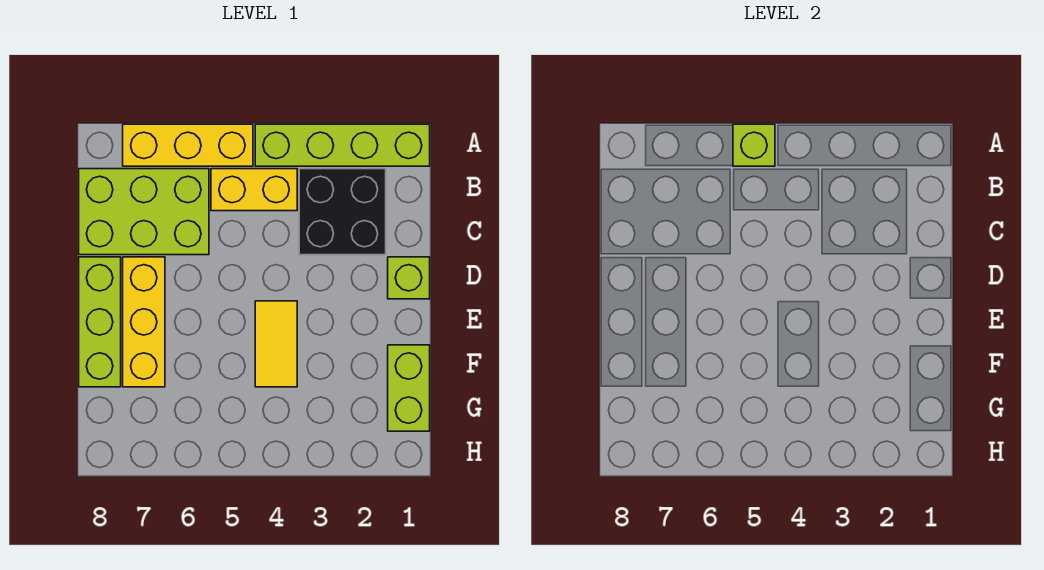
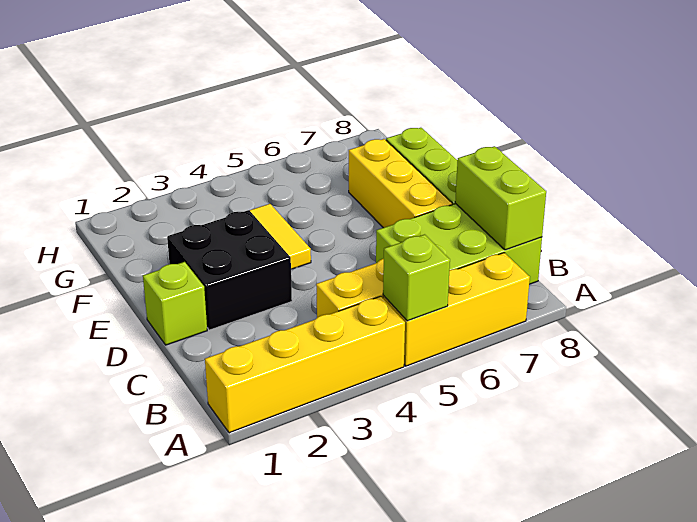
lime brick A1:A4 level 1 -> yellow brick A1:A4 level 1
black brick B2:C3 level 1 -> black brick D2:E3 level 1
lime brick F1:G1 level 1 -> lime brick B8:C8 level 2

